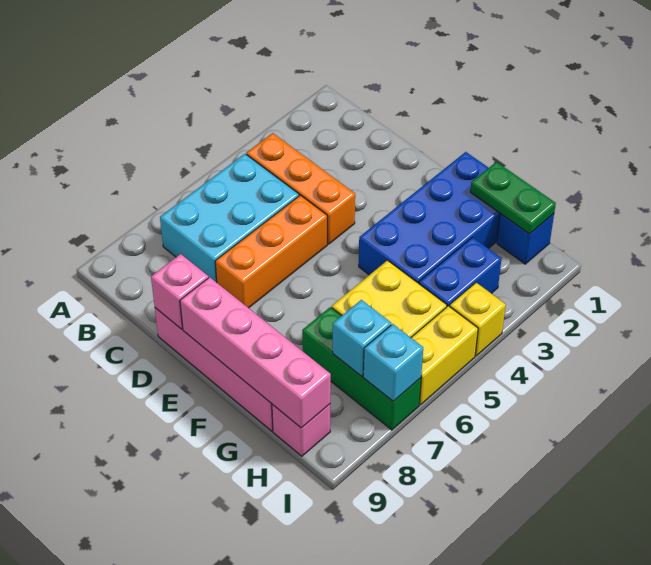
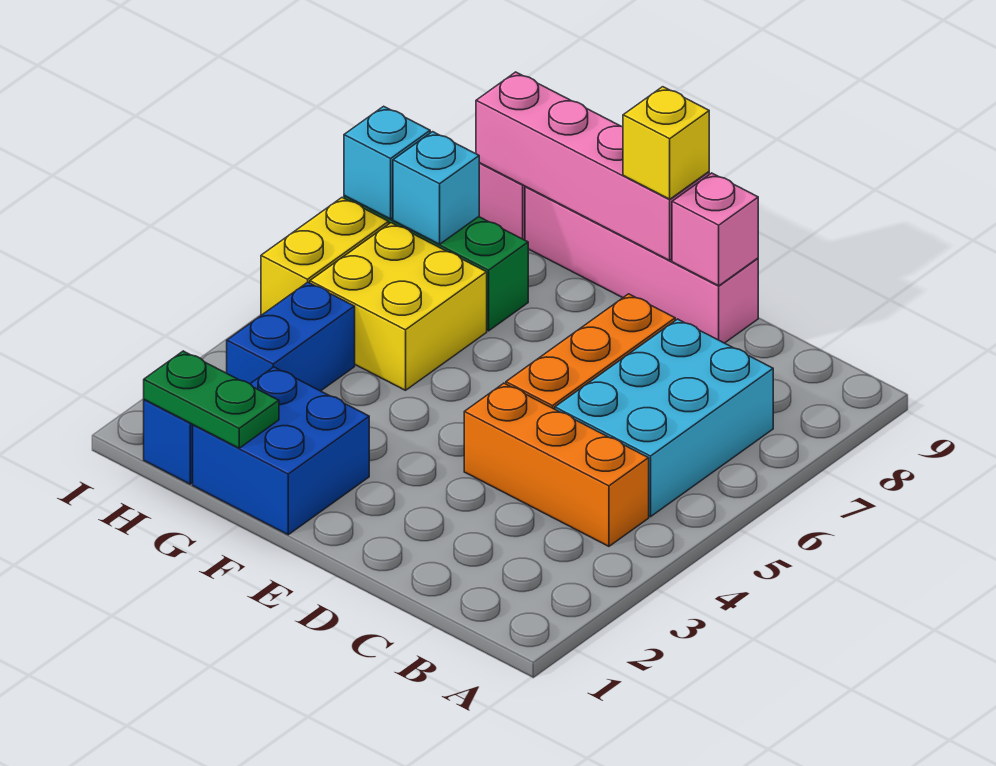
blue brick F1:G4 level 1 -> blue brick F1:G2 level 1
yellow brick I4 level 1 -> yellow brick E9 level 3

